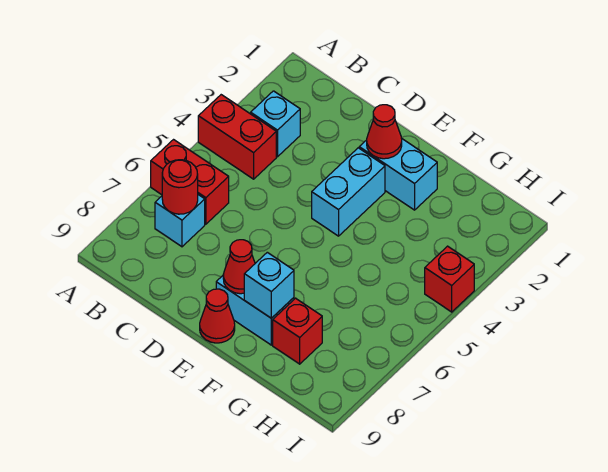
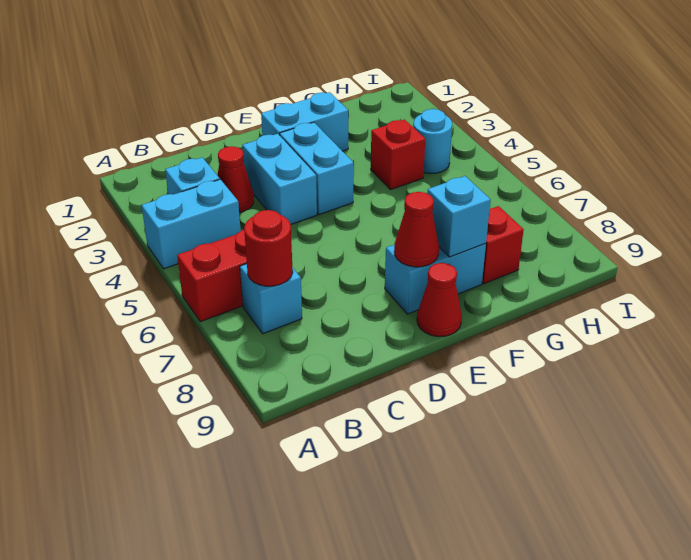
red brick A4:B4 level 1 -> cyan brick A4:B4 level 1
none -> cyan brick D3:D4 level 1
red cone E2 level 2 -> red cone C3 level 1
none -> cyan round brick H4 level 1
red brick I4 level 1 -> red brick G4 level 1

